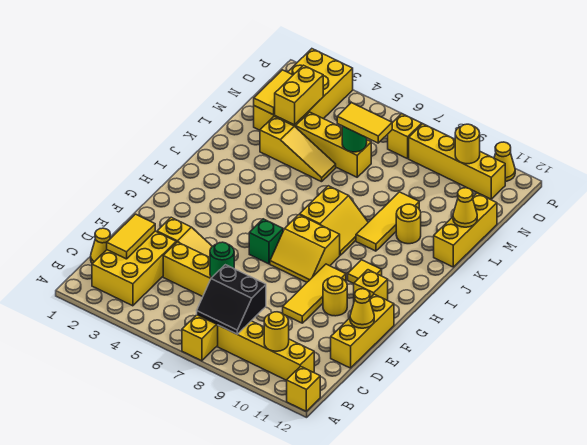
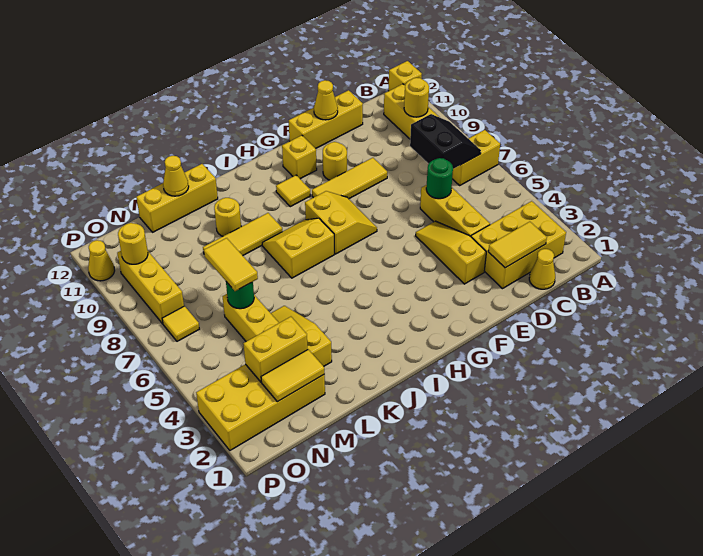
green brick G6 level 1 -> none
yellow brick O7 level 1 -> yellow tile O7 level 1
yellow brick O8:O11 level 1 -> yellow brick O8:O10 level 1

